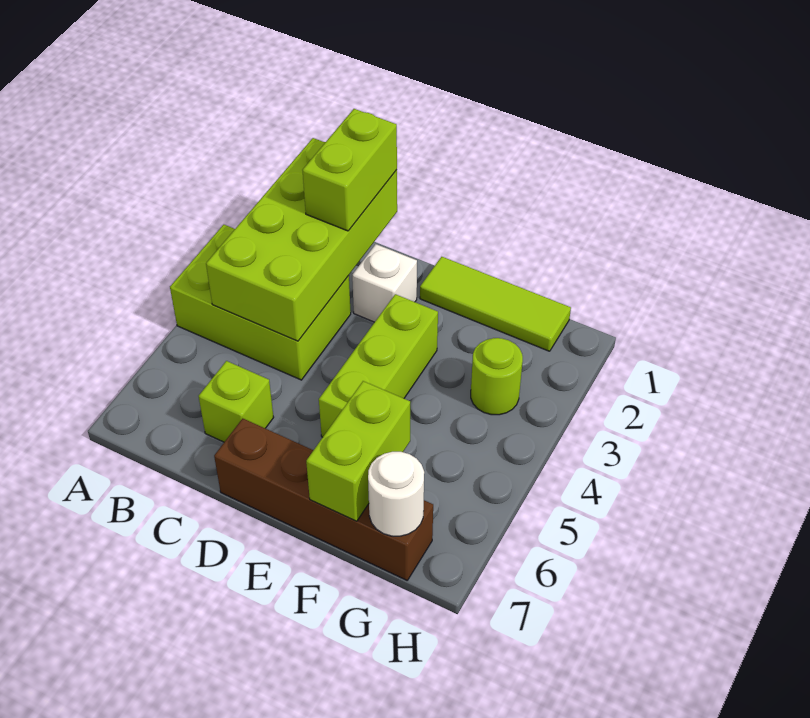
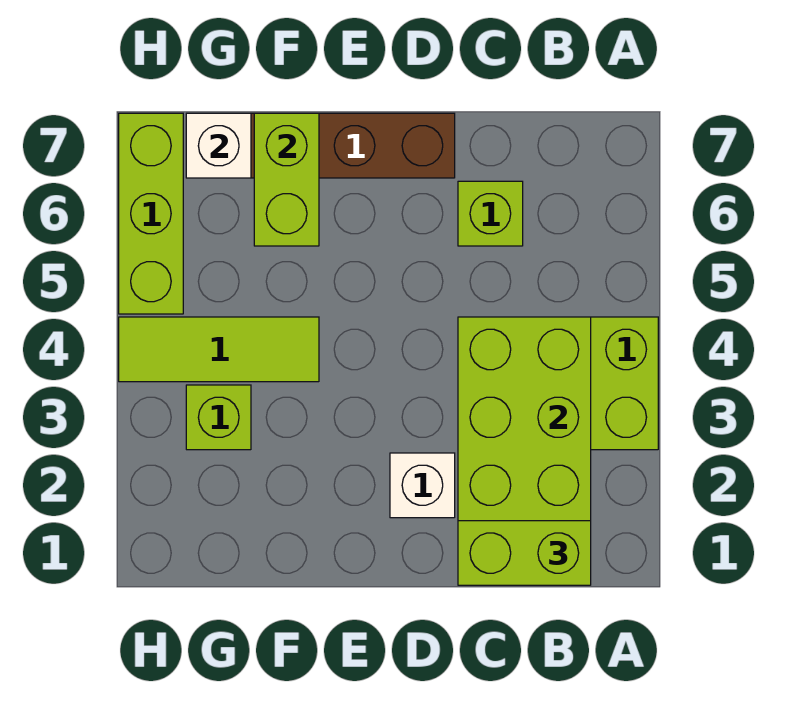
lime brick C1:C2 level 3 -> lime brick B1:C1 level 3
lime tile E1:G1 level 1 -> lime tile F4:H4 level 1
lime brick E3:E5 level 1 -> lime brick H5:H7 level 1
lime round brick G3 level 1 -> lime brick G3 level 1
white round brick G7 level 2 -> white brick G7 level 2

